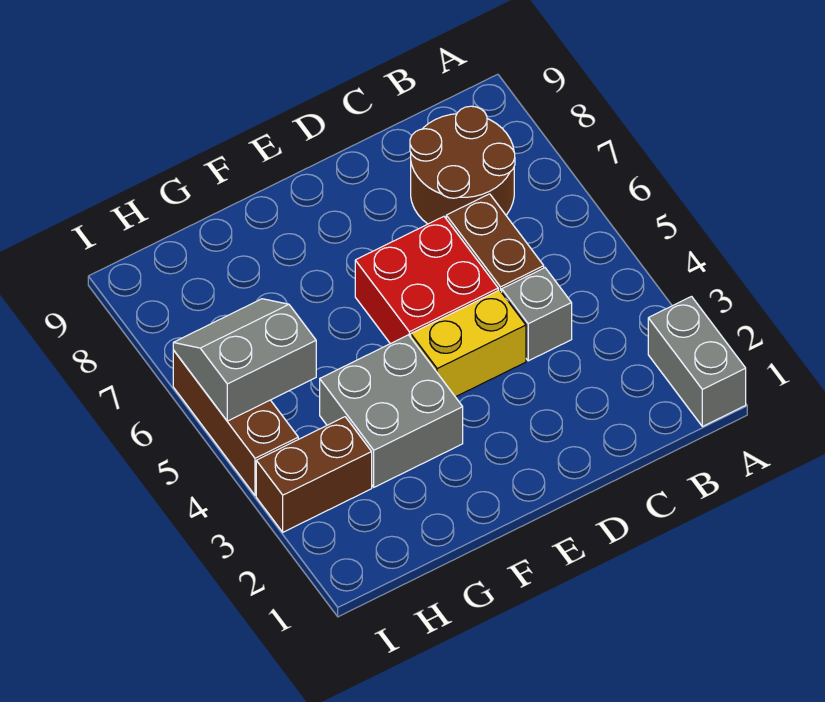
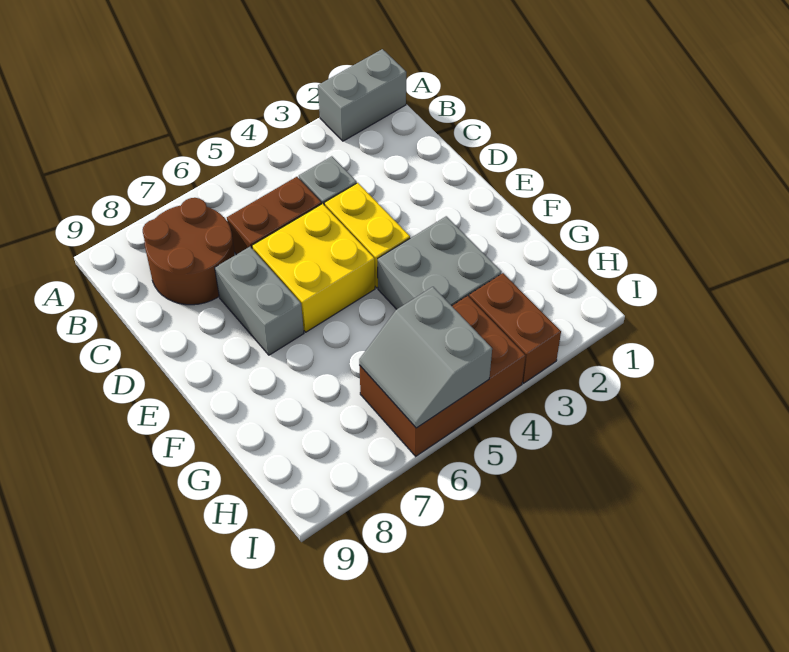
red brick D5:E6 level 1 -> yellow brick D5:E6 level 1
none -> grey brick D7:E7 level 1
brown brick I4:I6 level 1 -> brown brick H4:I6 level 1

